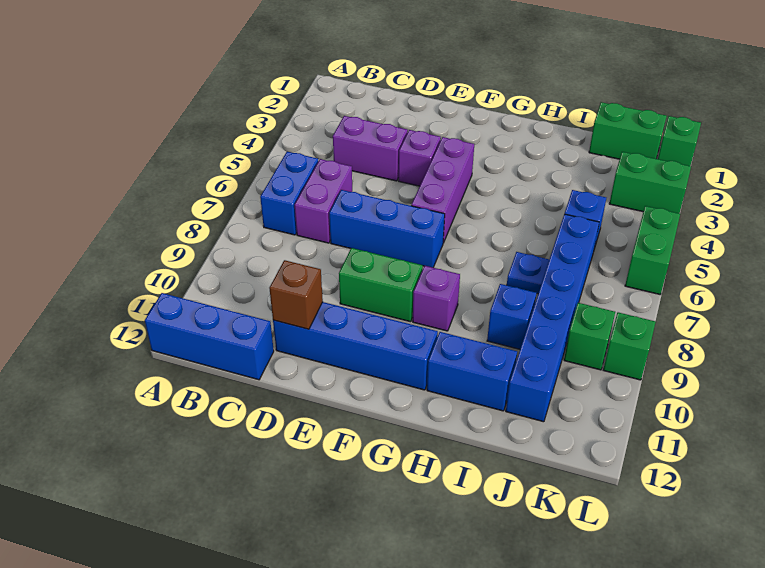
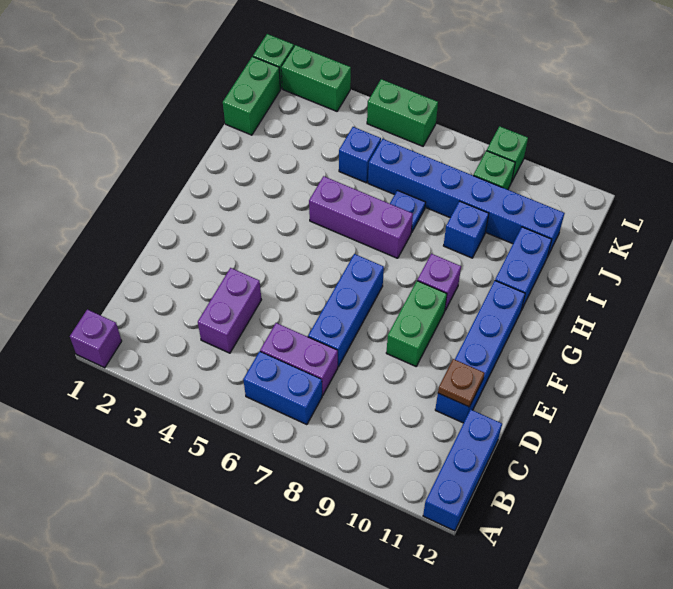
brown brick D11 level 2 -> brown plate D11 level 2
purple brick E4 level 1 -> purple brick A1 level 1
purple brick F4:F6 level 1 -> purple brick H5:H7 level 1
green brick K3:L3 level 1 -> green brick L2:L3 level 1

